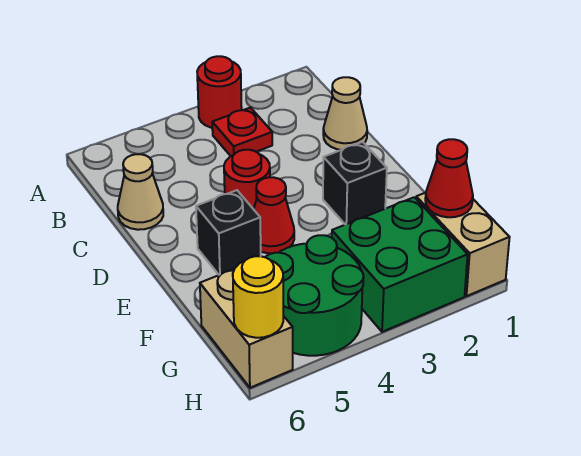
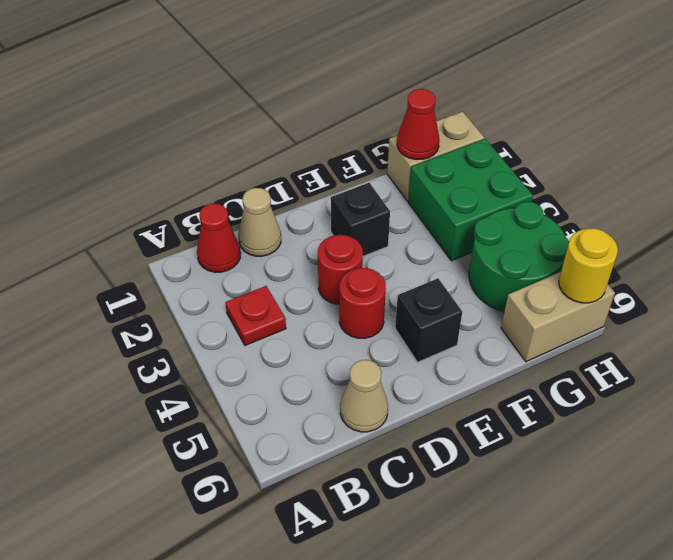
red round brick A3 level 1 -> red round brick D3 level 1
red cone E4 level 1 -> red cone B1 level 1

